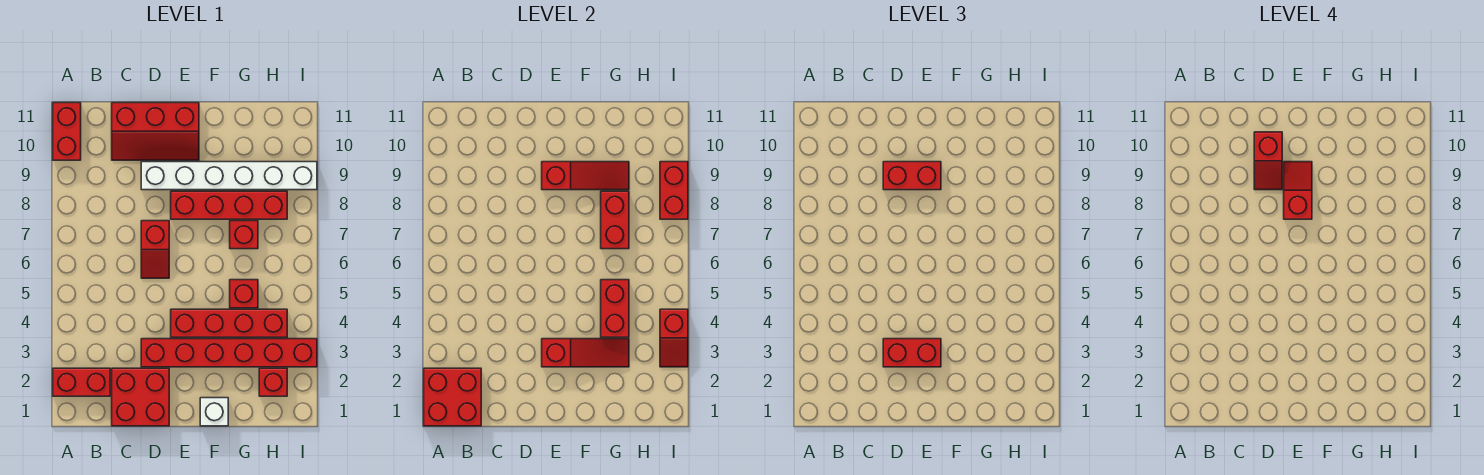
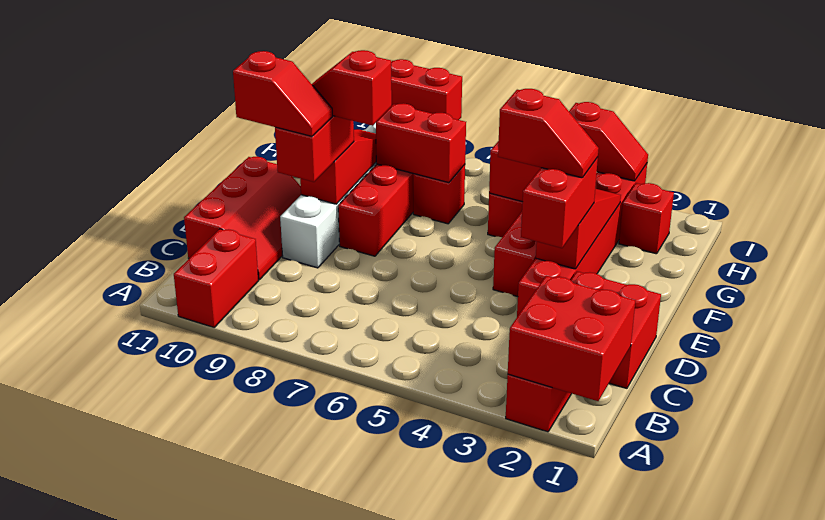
red brick A10:A11 level 1 -> red brick A10:B10 level 1
red slope D6:D7 level 1 top 7 -> red slope E3:E4 level 4 top 4
white brick F1 level 1 -> none

